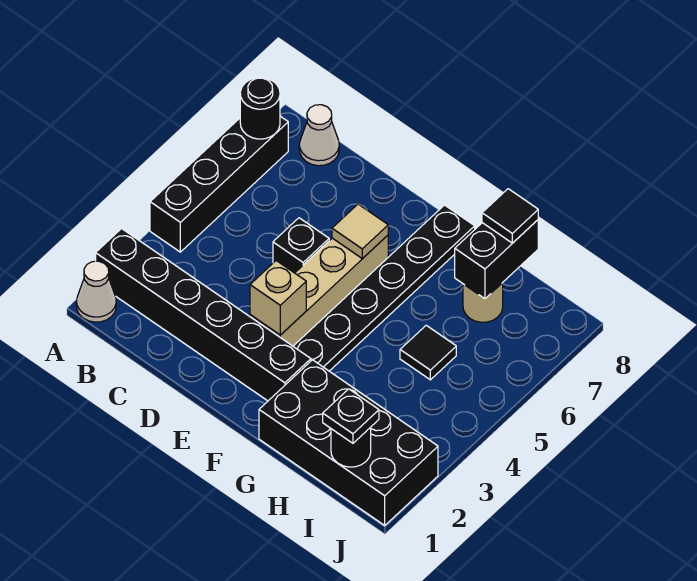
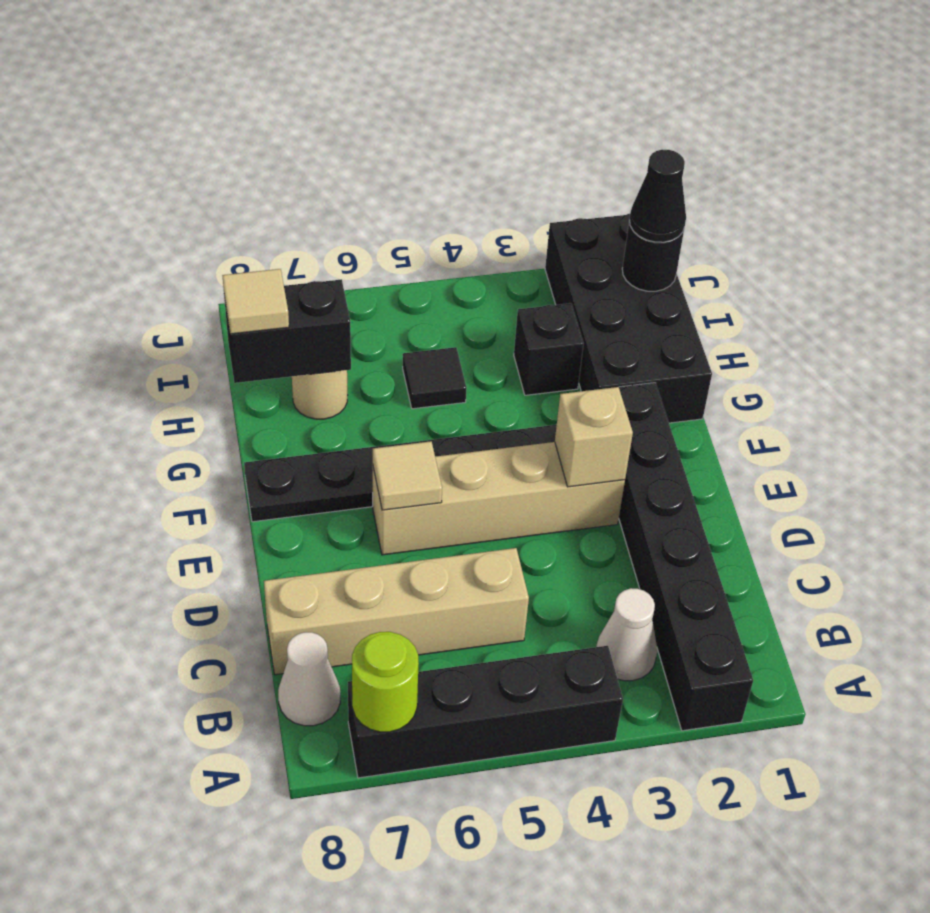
white cone A1 level 1 -> white cone B3 level 1
black round brick A7 level 2 -> lime round brick A7 level 2
none -> tan brick C5:C8 level 1
black brick D5 level 1 -> black brick H3 level 1
black tile H8 level 3 -> tan tile H8 level 3
black plate I1 level 3 -> black cone I1 level 3

